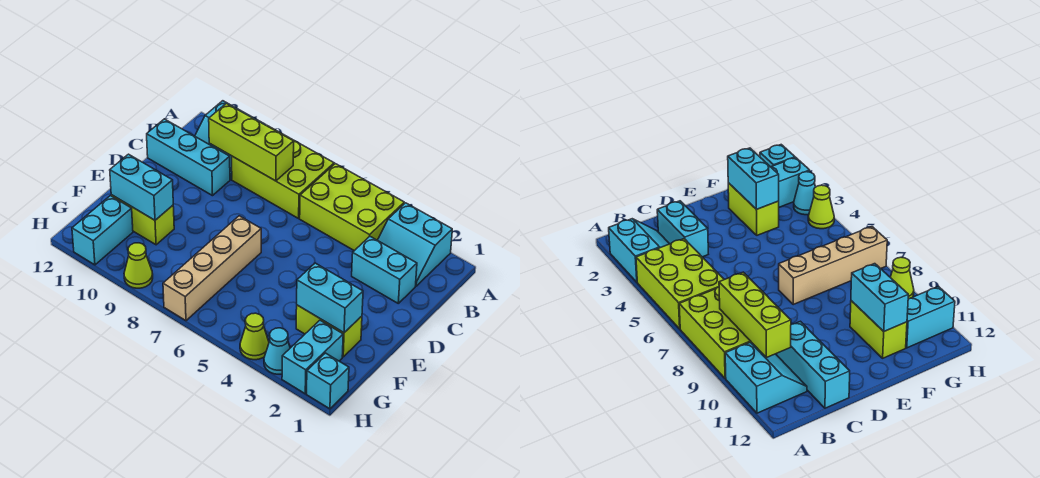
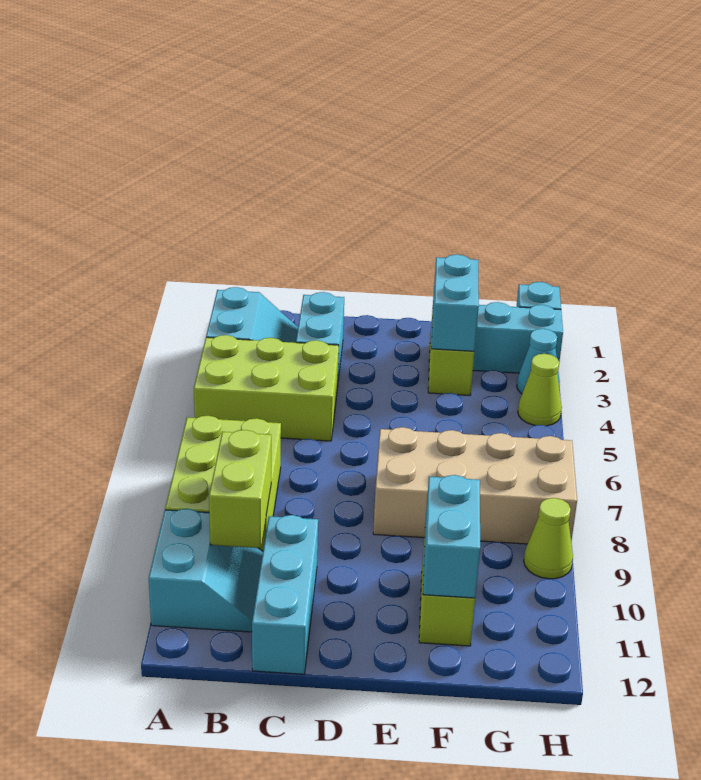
lime brick A4:B6 level 1 -> lime brick A4:C5 level 1
lime brick B8:B10 level 2 -> lime brick B9:B10 level 2
tan brick E7:H7 level 1 -> tan brick E7:H8 level 1
cyan brick G11:H11 level 1 -> none

